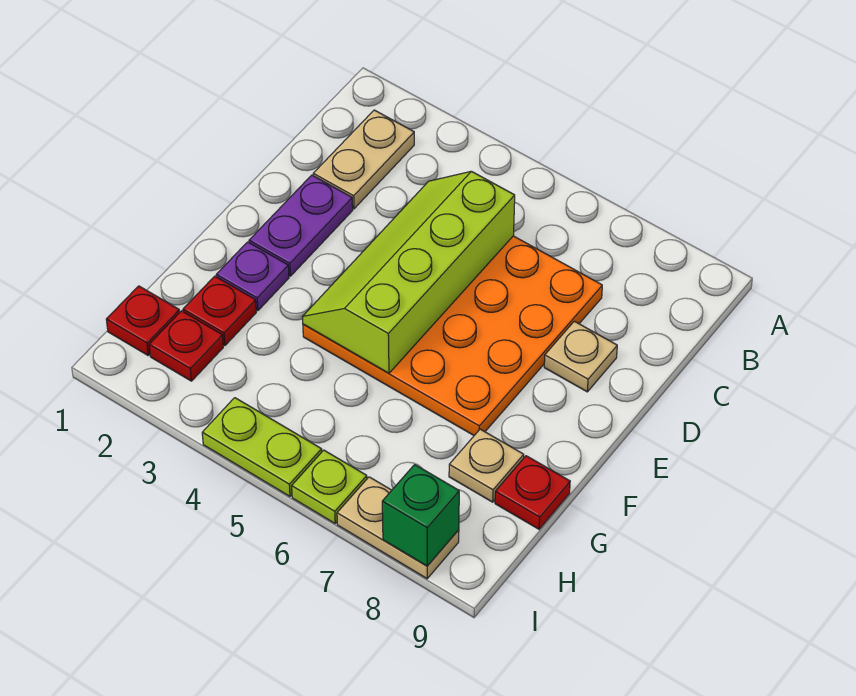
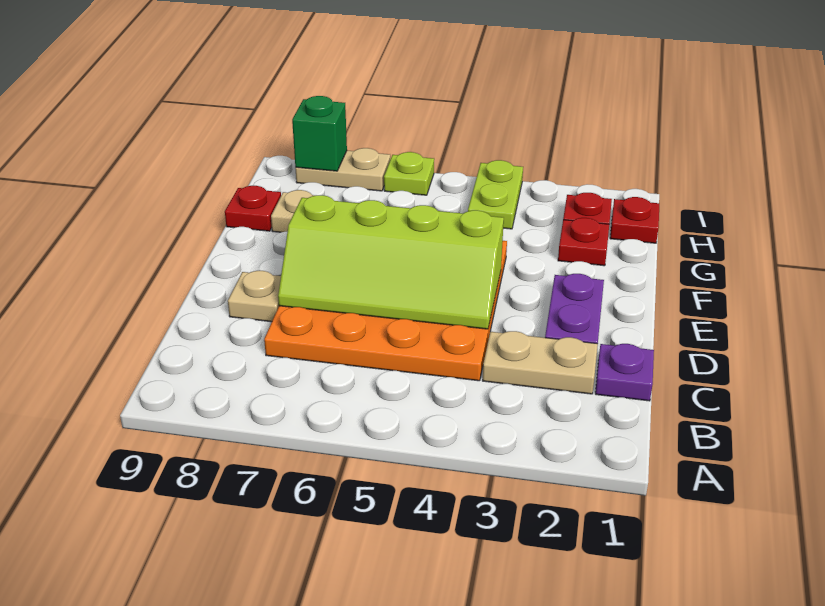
tan plate B2:C2 level 1 -> tan plate C2:C3 level 1
lime slope C4:F5 level 2 top 5 -> lime slope D4:E7 level 2 top E
purple plate F2 level 1 -> purple plate C1 level 1
lime plate I4:I5 level 1 -> lime plate H4:I4 level 1

